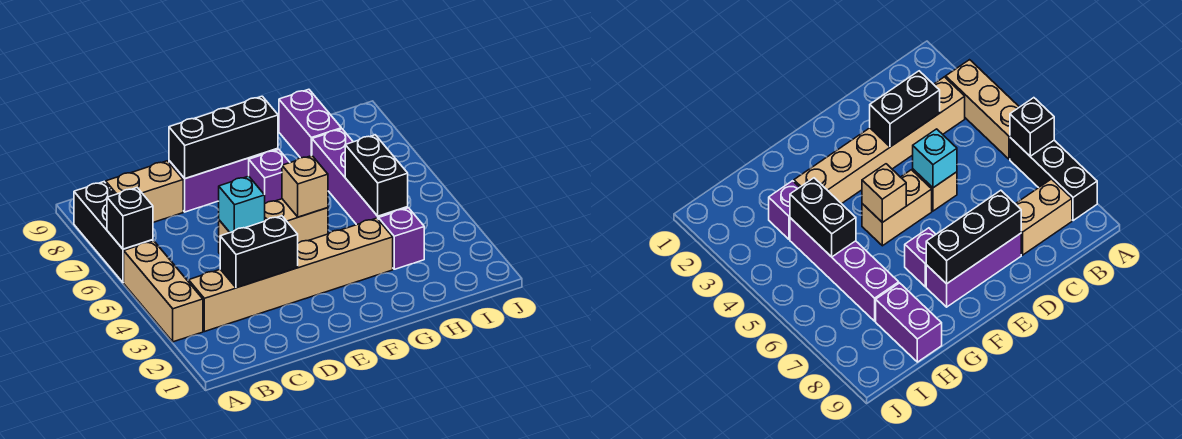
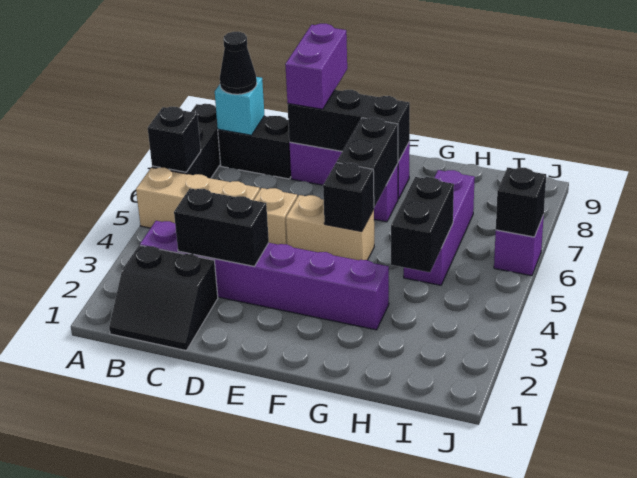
tan brick A3:A5 level 1 -> tan brick A5:C5 level 1
none -> black slope B1:C2 level 1 top 2
tan brick B3:G3 level 1 -> purple brick B3:G3 level 1
tan brick B8:C8 level 1 -> black brick B8:C8 level 1
none -> black cone B8 level 3
cyan brick D5 level 2 -> cyan brick B8 level 2
tan brick F5 level 2 -> black brick F5 level 2
none -> black brick F6:F7 level 2
purple brick H3 level 1 -> purple brick J6 level 1
purple brick H4:H7 level 1 -> purple brick H5:H7 level 1
purple brick H8:H9 level 1 -> purple brick D8:D9 level 3
none -> black brick J6 level 2

